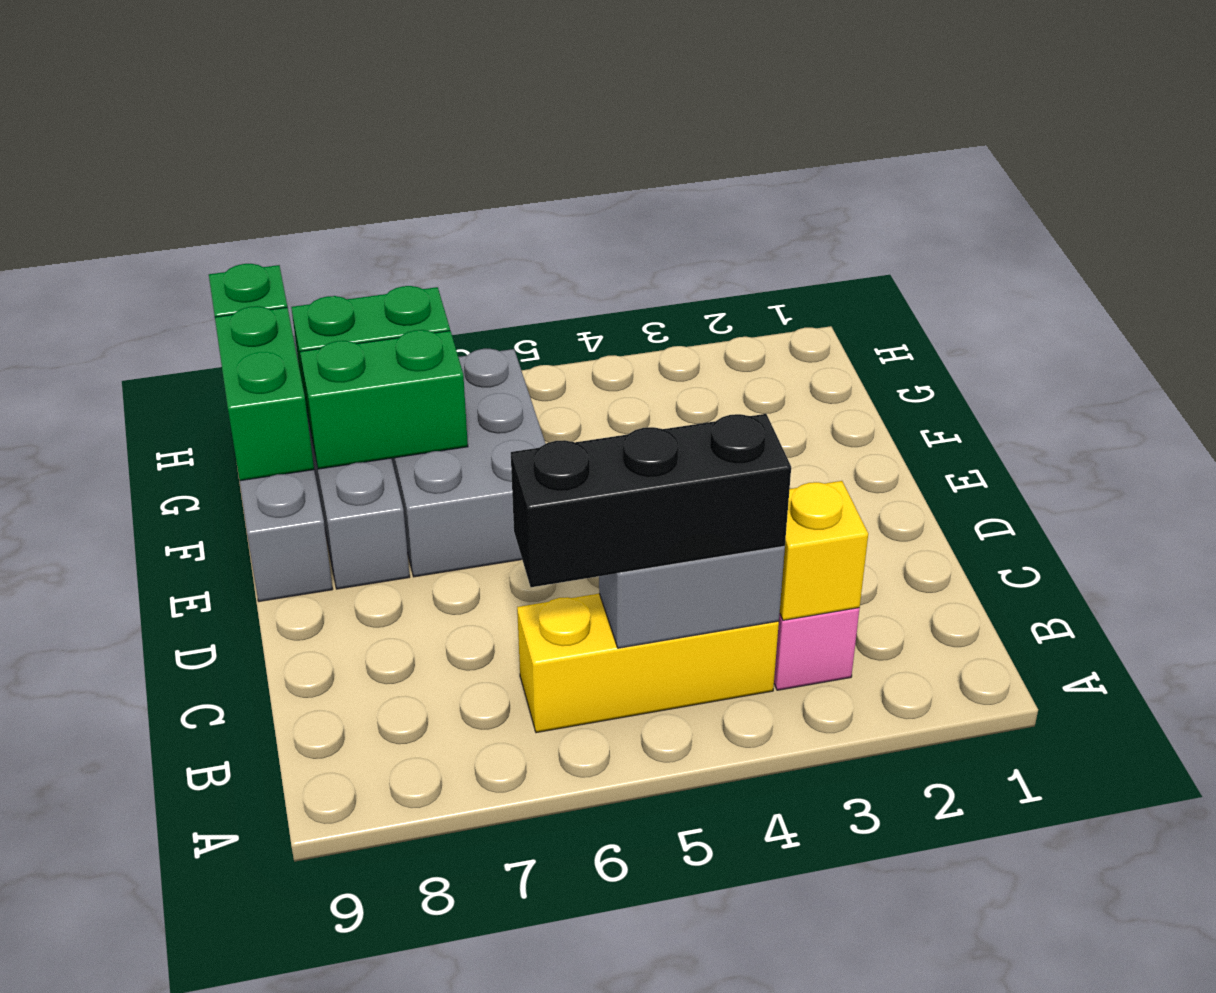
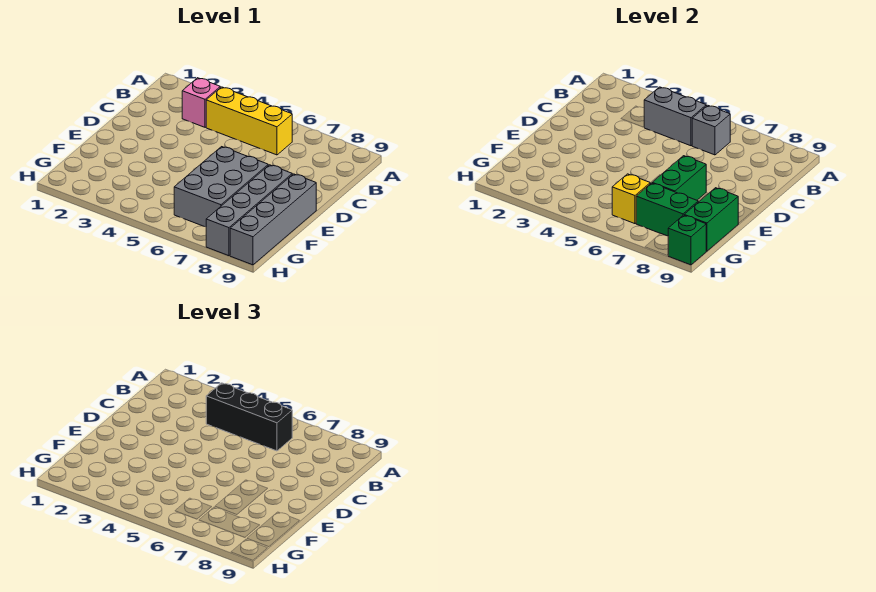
yellow brick B3 level 2 -> yellow brick G6 level 2
none -> grey brick B6 level 2
green brick F7:F8 level 2 -> green brick E7:F7 level 2

